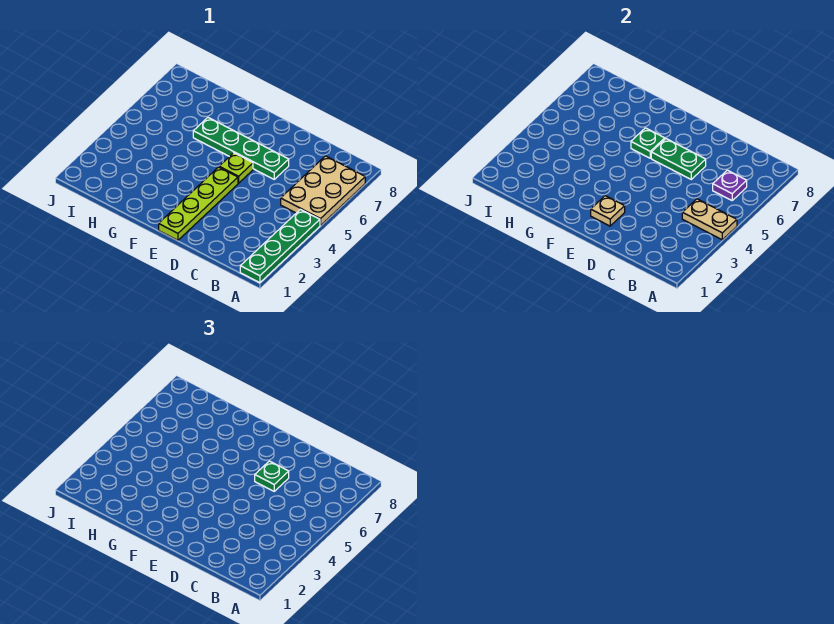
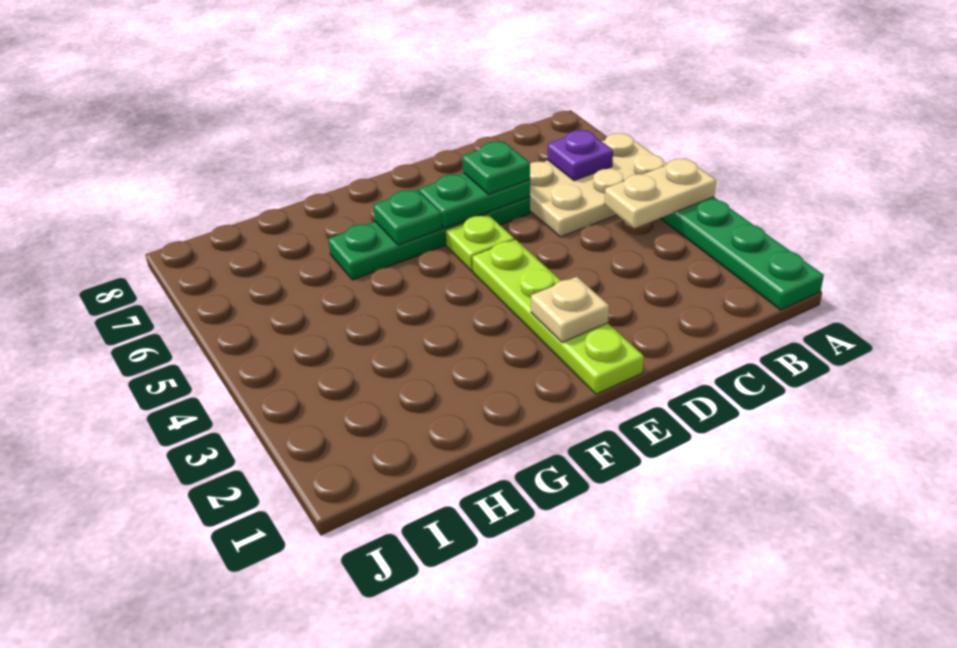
tan plate A5:B7 level 1 -> tan plate A5:C6 level 1

